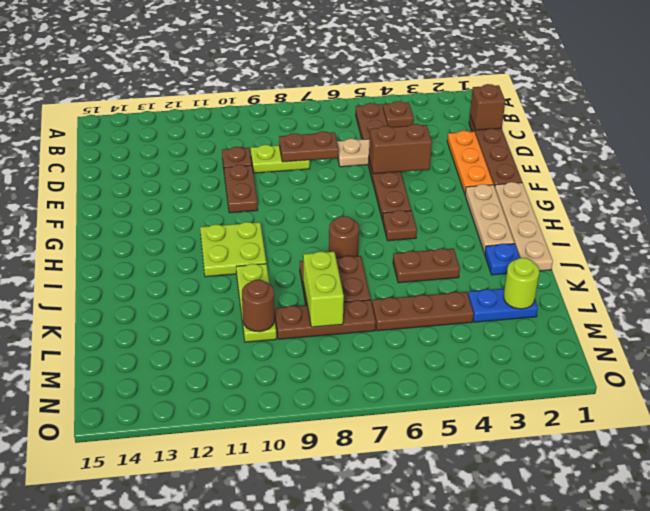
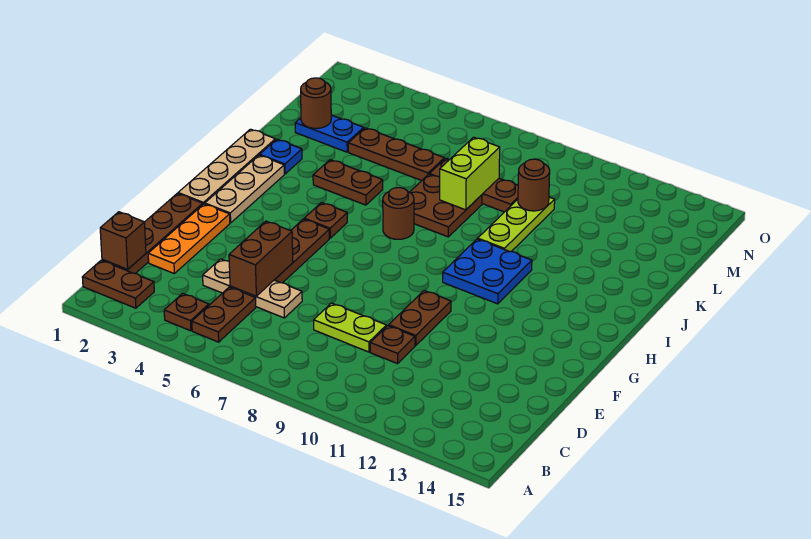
brown plate D7:D8 level 2 -> brown plate B1:B2 level 1
brown brick E4:E5 level 2 -> brown brick D5:E5 level 2
lime plate H10:I11 level 1 -> blue plate H10:I11 level 1
lime round brick L2 level 2 -> brown round brick L2 level 2

